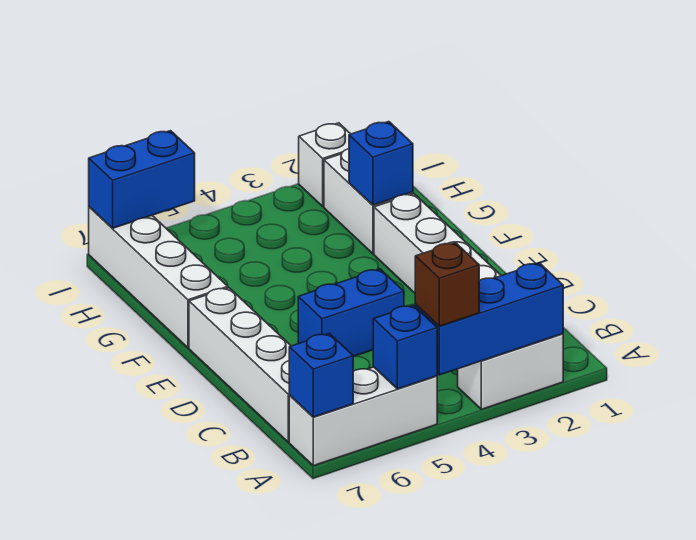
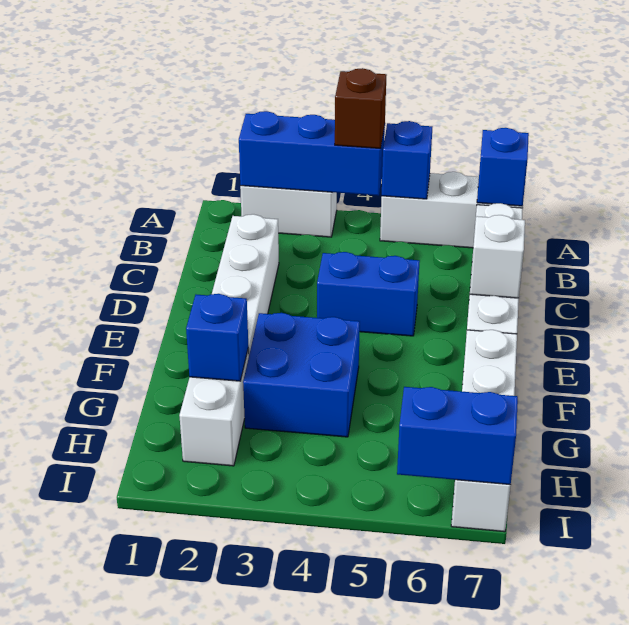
none -> blue brick F3:G4 level 1
white brick I2 level 1 -> white brick D7 level 2

